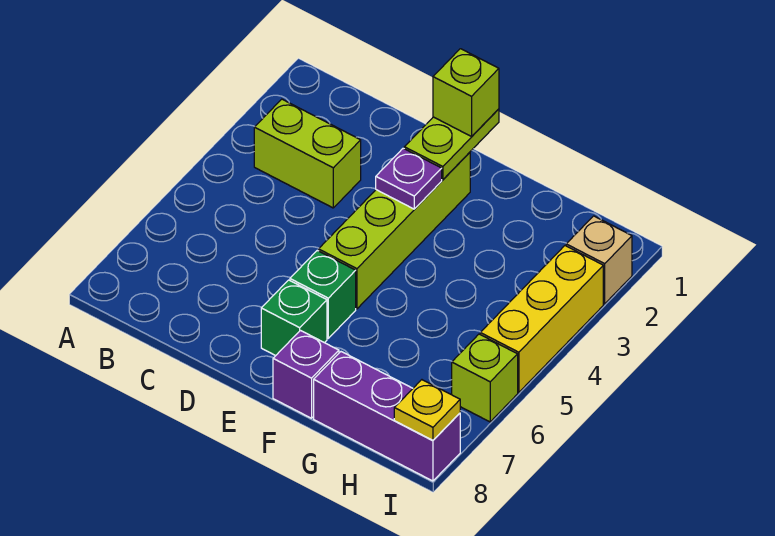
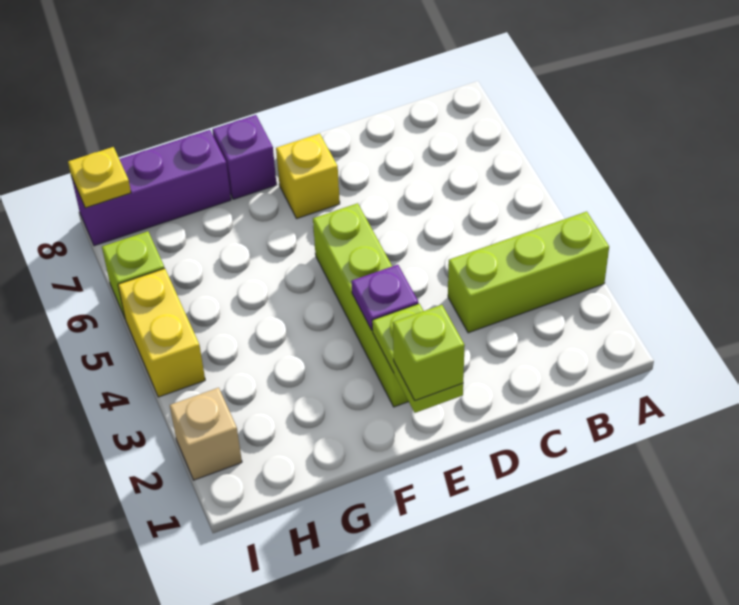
lime brick B3:C3 level 1 -> lime brick A3:C3 level 1
green brick E6 level 1 -> none
green brick E7 level 1 -> yellow brick E7 level 1
yellow brick I3:I5 level 1 -> yellow brick I4:I5 level 1

